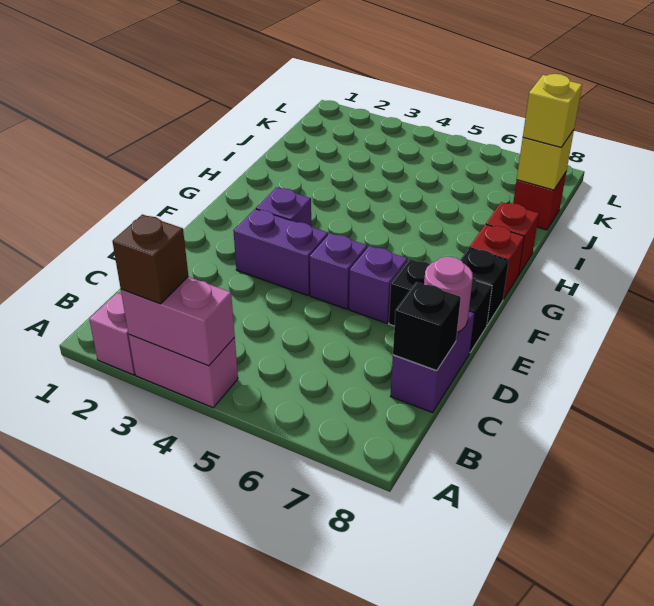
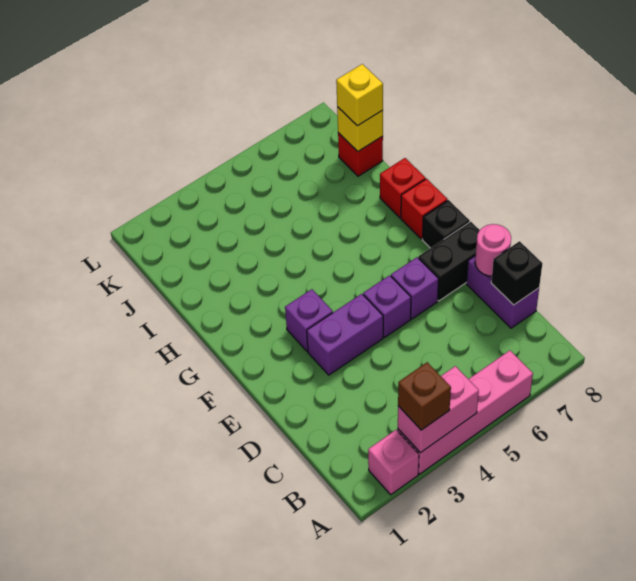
pink brick A3:A4 level 1 -> pink brick A3:A6 level 1

